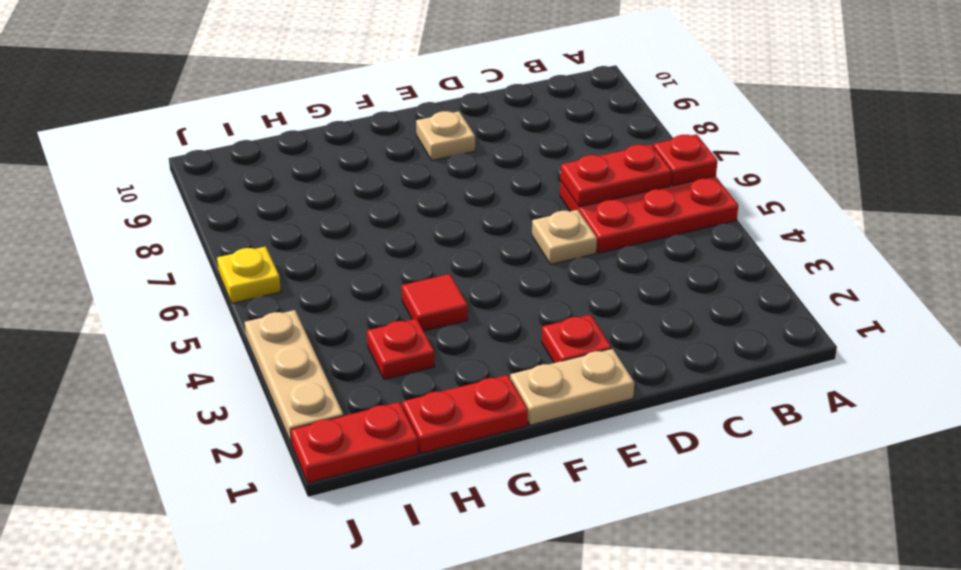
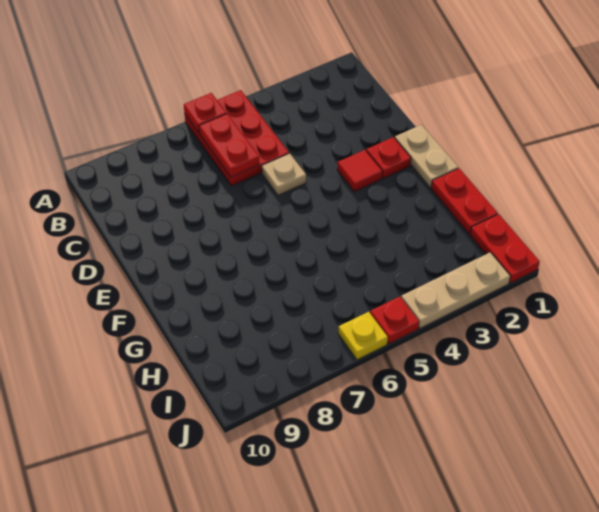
tan plate E9 level 1 -> none
red tile G4 level 1 -> red tile E3 level 1
red plate H3 level 1 -> red plate J5 level 1

